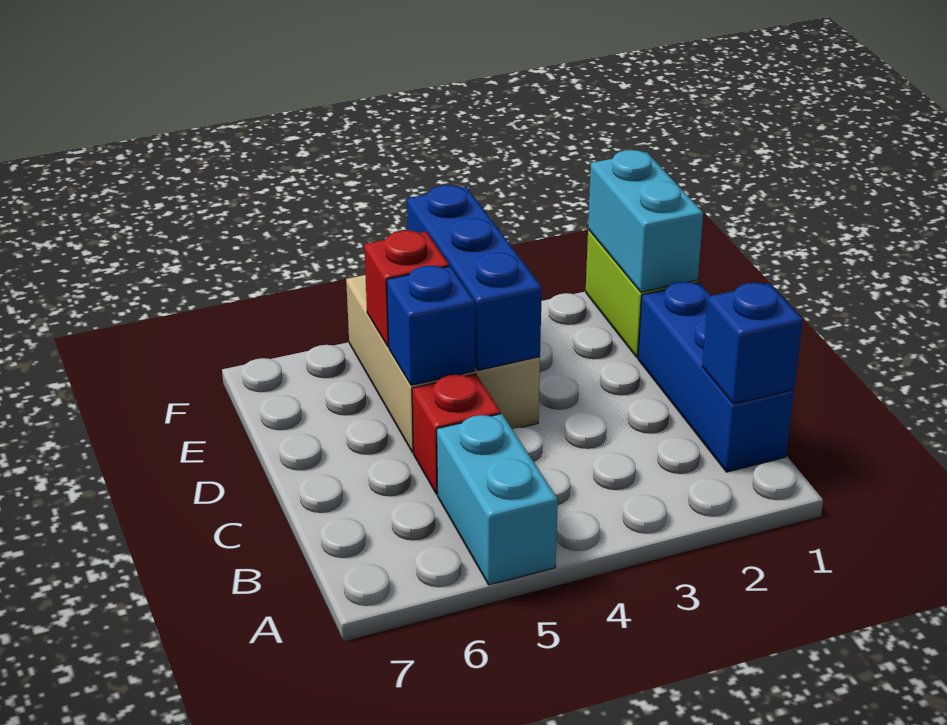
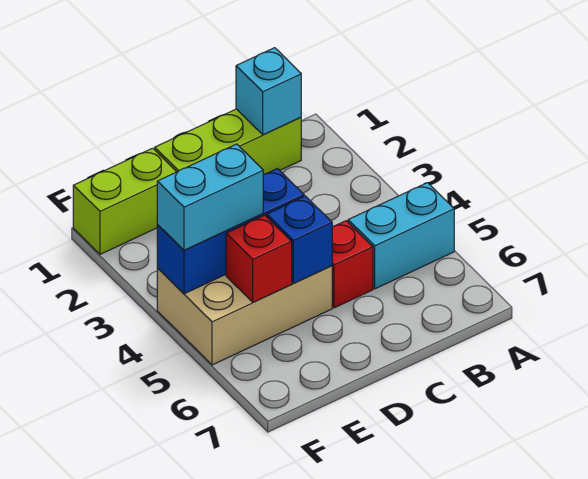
blue brick B1:D1 level 1 -> lime brick B1:D1 level 1
blue brick B1 level 2 -> cyan brick B1 level 2
cyan brick E1:F1 level 2 -> cyan brick E4:F4 level 3

